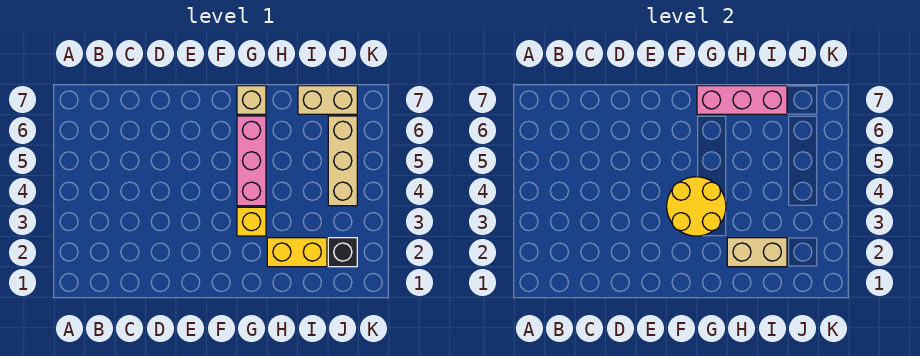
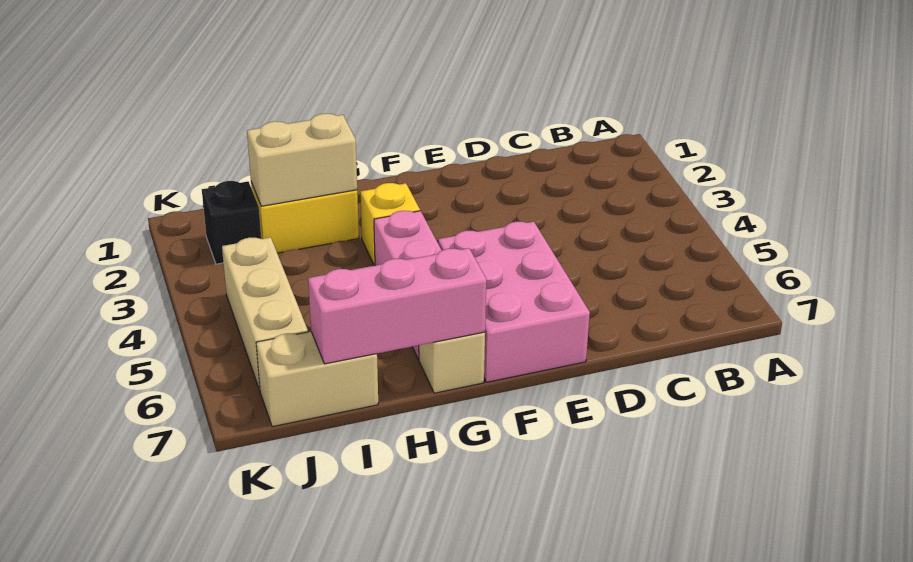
none -> pink brick E5:F7 level 1
yellow round brick F3:G4 level 2 -> none

